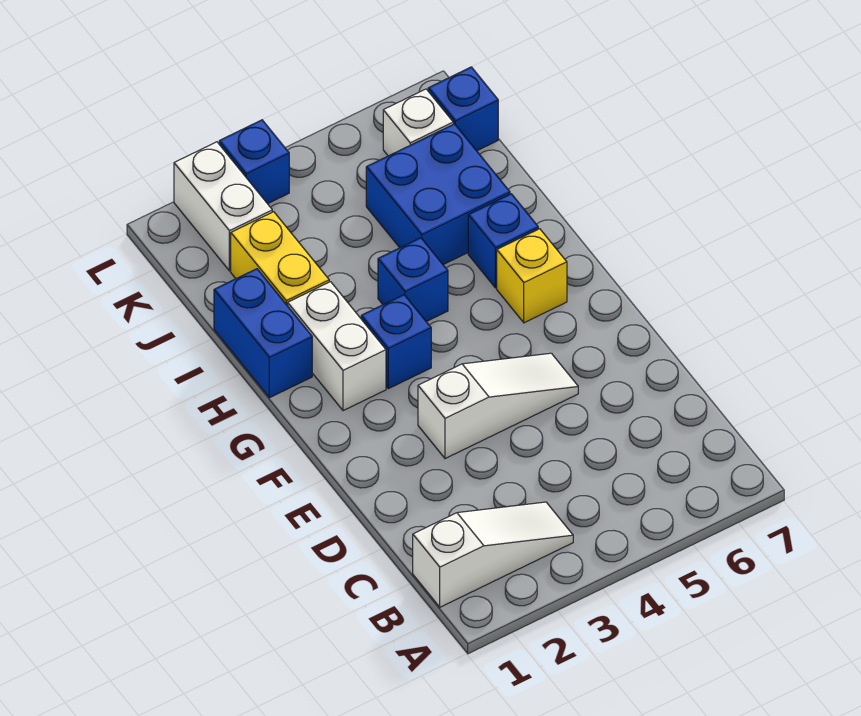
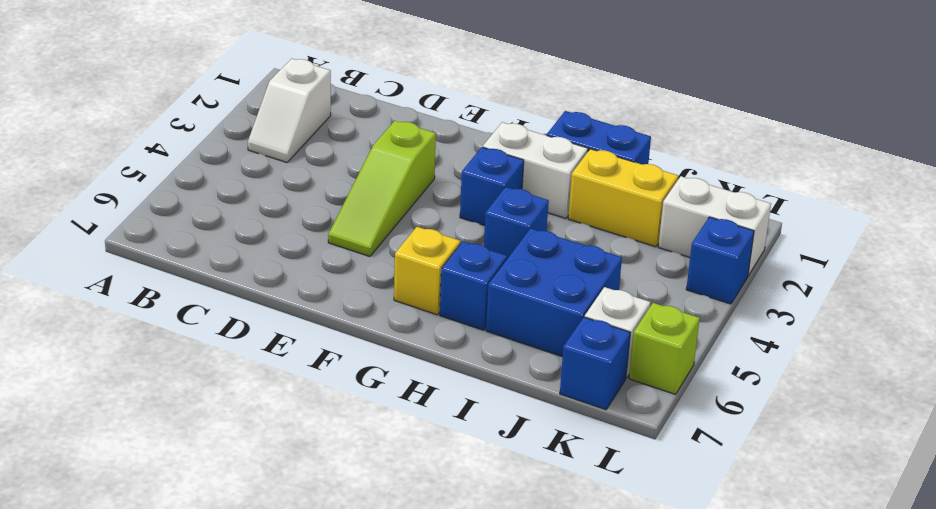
white slope B1:B3 level 1 top 1 -> white slope B2:B3 level 1 top 2
white slope E3:E5 level 1 top 3 -> lime slope E3:E5 level 1 top 3
none -> lime brick L6 level 1

